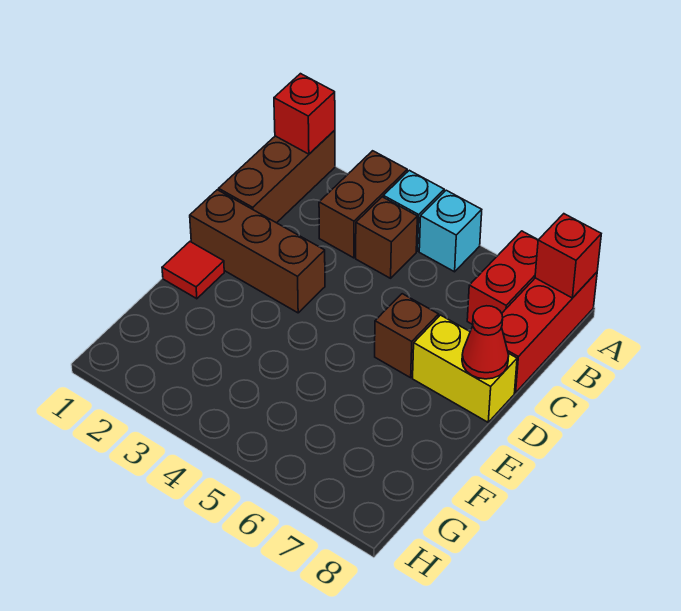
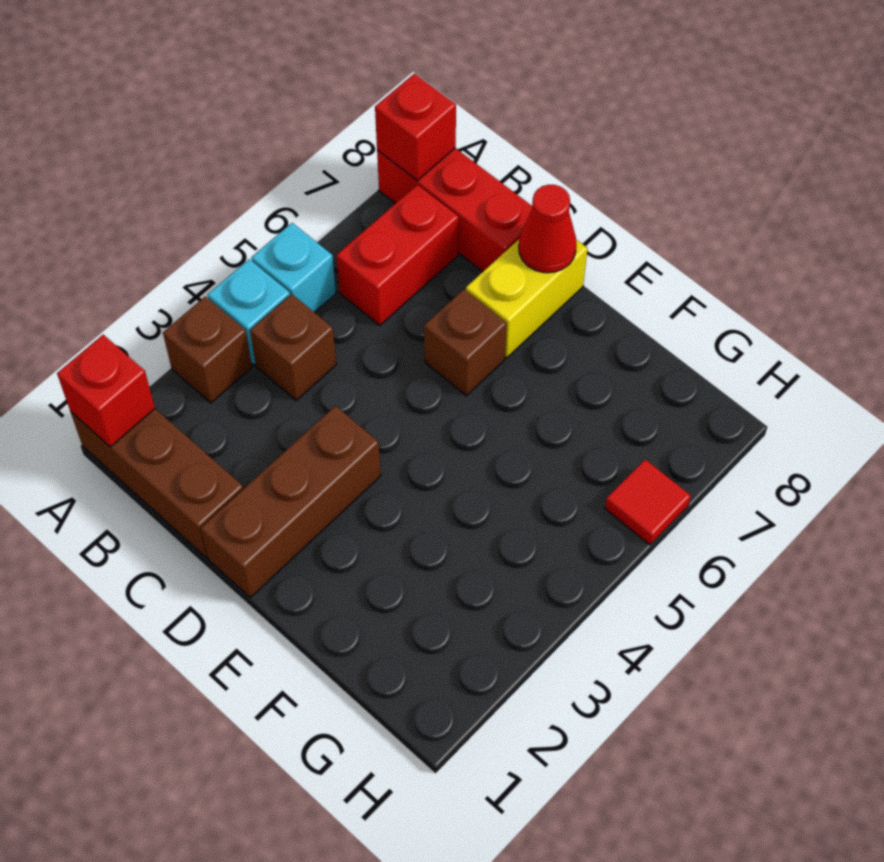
brown brick A3:B3 level 1 -> brown brick A3 level 1
red brick A7:B7 level 1 -> red brick B6:B7 level 1
red tile E1 level 1 -> red tile H6 level 1

